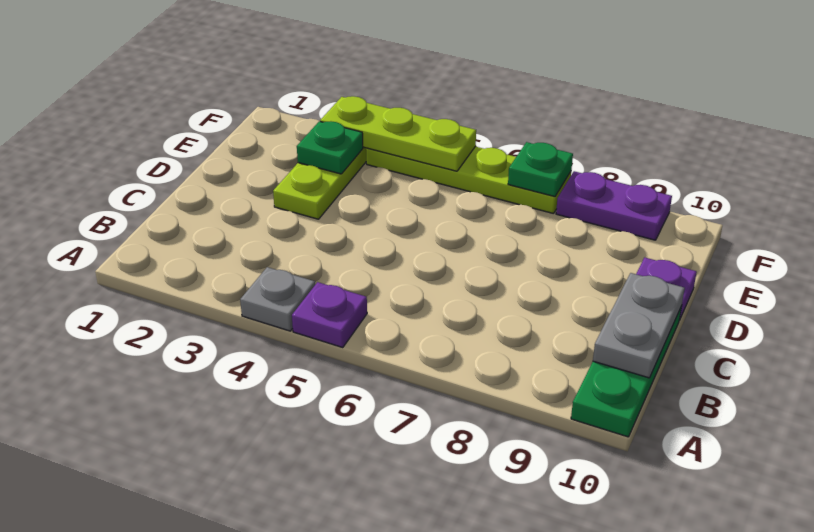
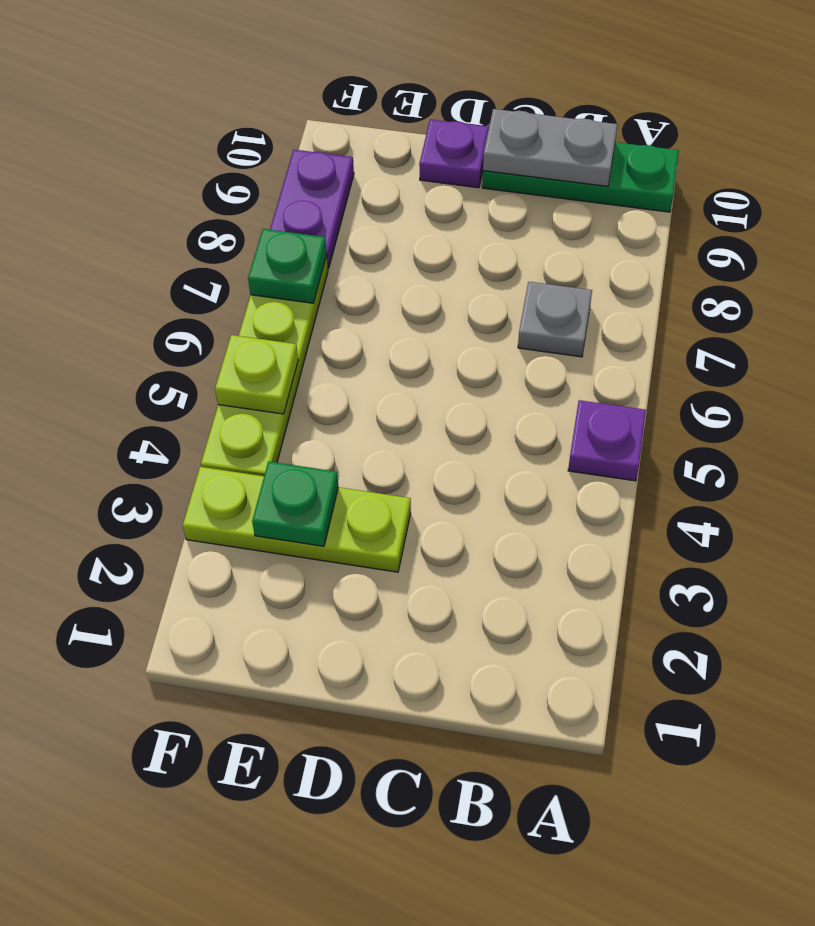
grey plate A4 level 1 -> grey plate B7 level 1
lime plate F3:F5 level 2 -> lime plate F5 level 2

